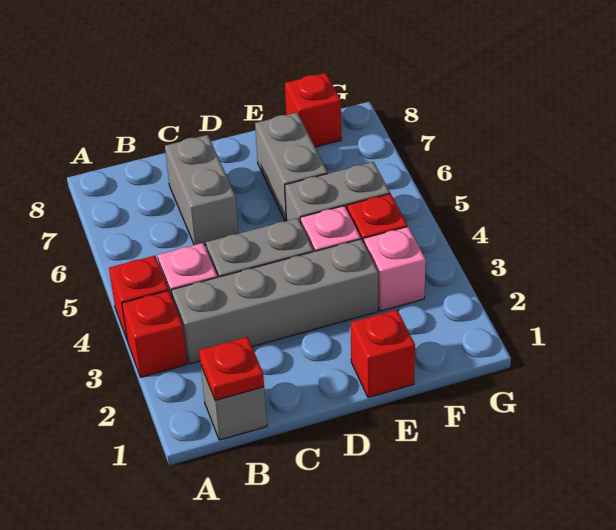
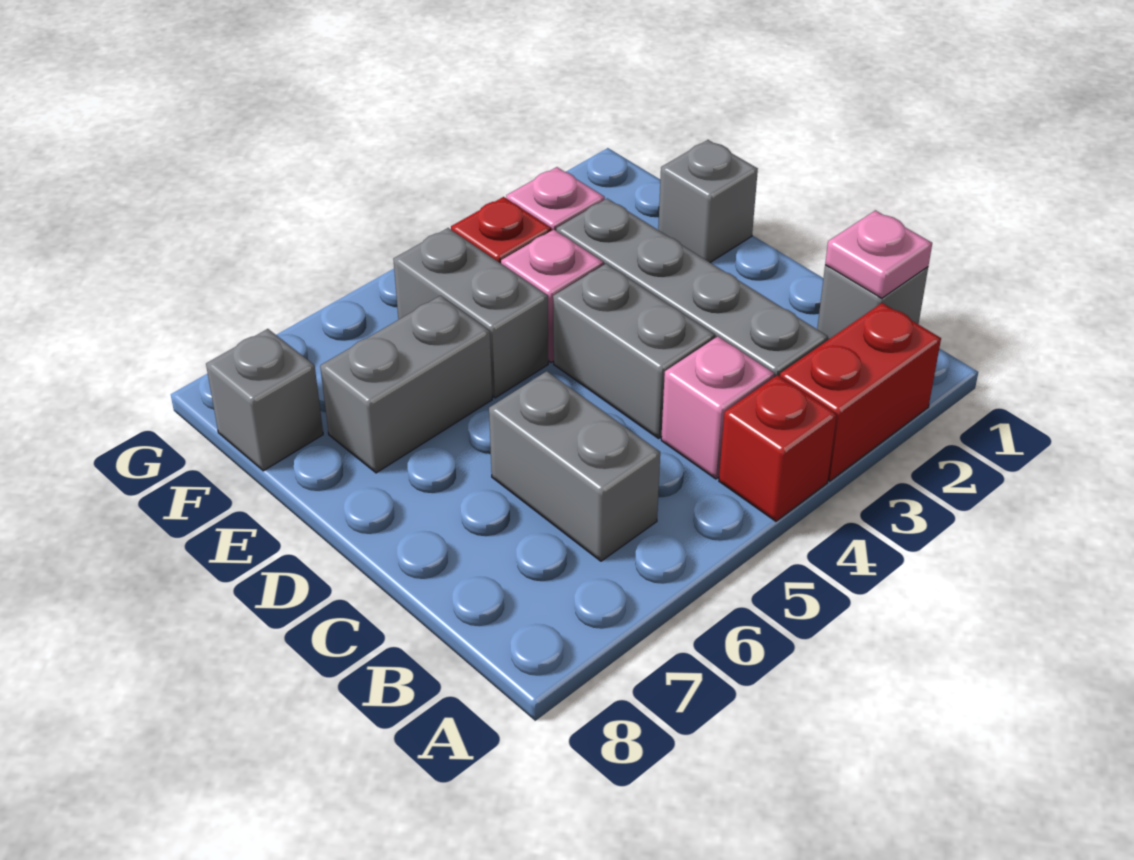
red brick A3 level 1 -> red brick A2:A3 level 1
red plate B1 level 2 -> pink plate B1 level 2
grey brick C6:C7 level 1 -> grey brick B6:C6 level 1
red brick E1 level 1 -> grey brick E1 level 1
red brick F8 level 1 -> grey brick F8 level 1

